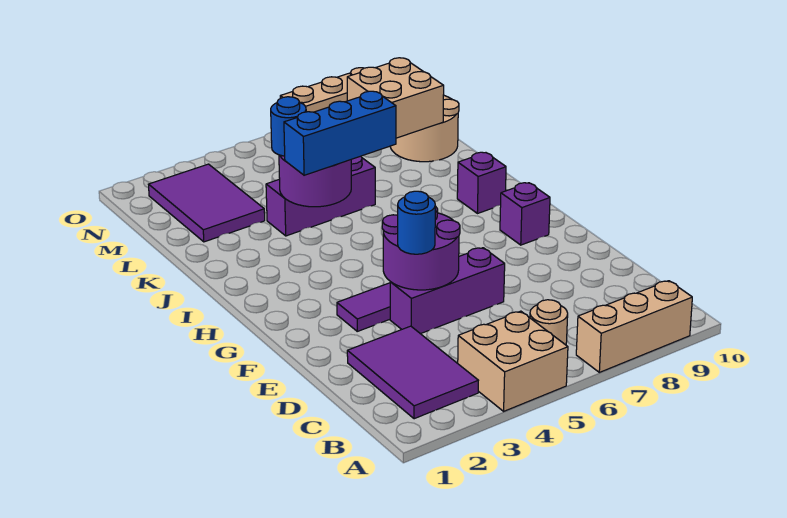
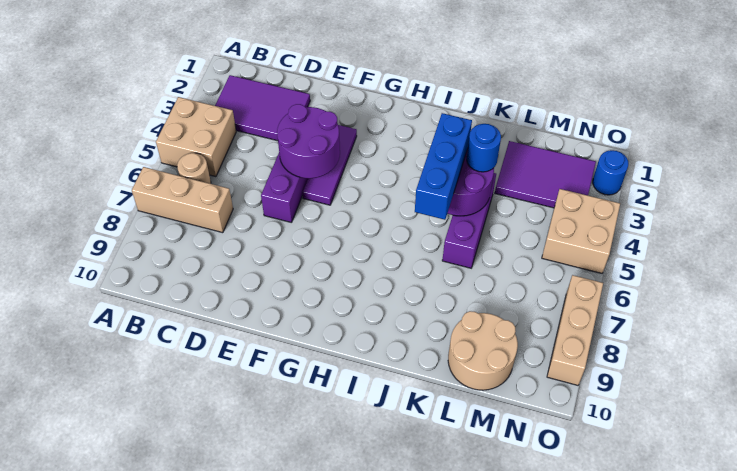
tan brick A7:A9 level 1 -> tan brick A7:C7 level 1
blue round brick E4 level 3 -> blue round brick O2 level 1
purple brick G9 level 1 -> none
purple brick I9 level 1 -> none
tan brick L8:M9 level 2 -> tan brick N4:O5 level 1

